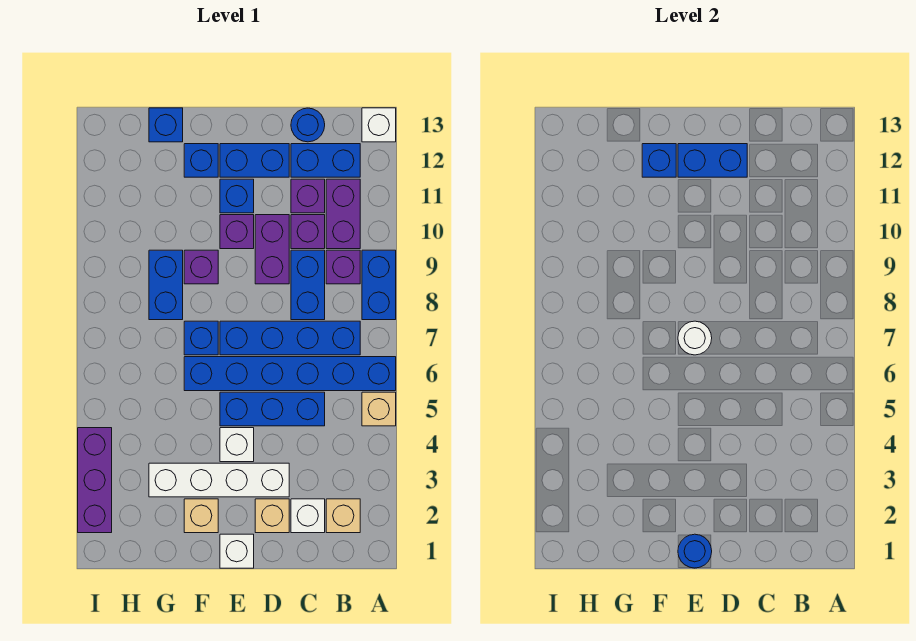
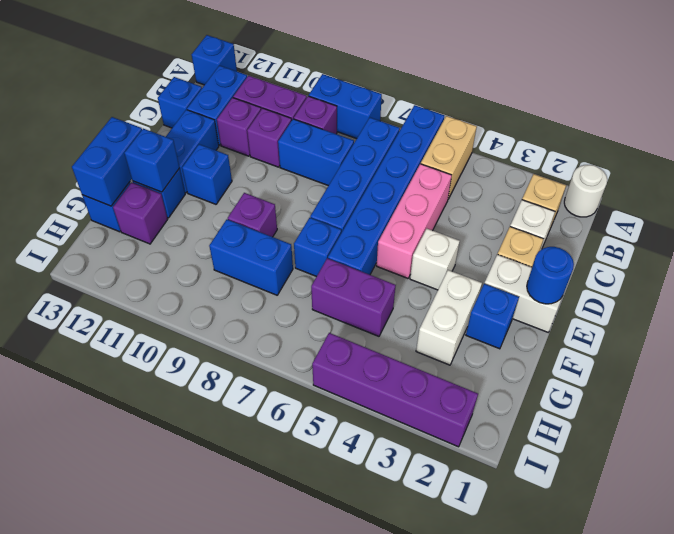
tan brick A5 level 1 -> tan brick A5:B5 level 1
white brick A13 level 1 -> blue brick A13 level 1
blue brick C5:E5 level 1 -> pink brick C5:E5 level 1
blue round brick C13 level 1 -> blue brick C13 level 1
white brick D3:G3 level 1 -> white brick F3:G3 level 1
purple brick D9:D10 level 1 -> purple brick G5:G6 level 1
blue brick D12:E12 level 2 -> blue brick F13:G13 level 2
white brick E1 level 1 -> white brick E1:E2 level 1
white round brick E7 level 2 -> white round brick A1 level 1
purple brick E10 level 1 -> purple brick G12 level 1
tan brick F2 level 1 -> blue brick F2 level 1
purple brick I2:I4 level 1 -> purple brick I2:I5 level 1

